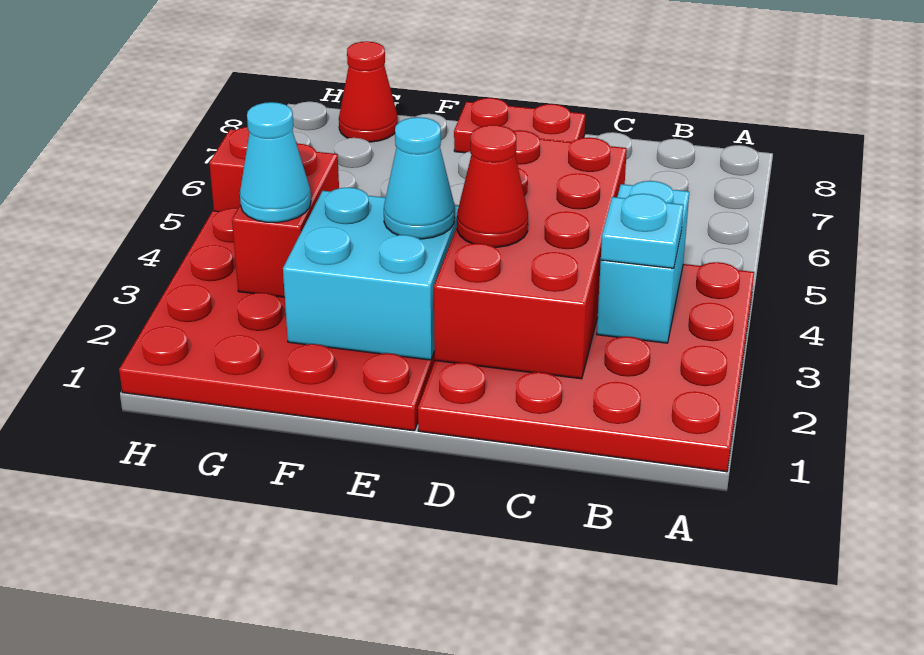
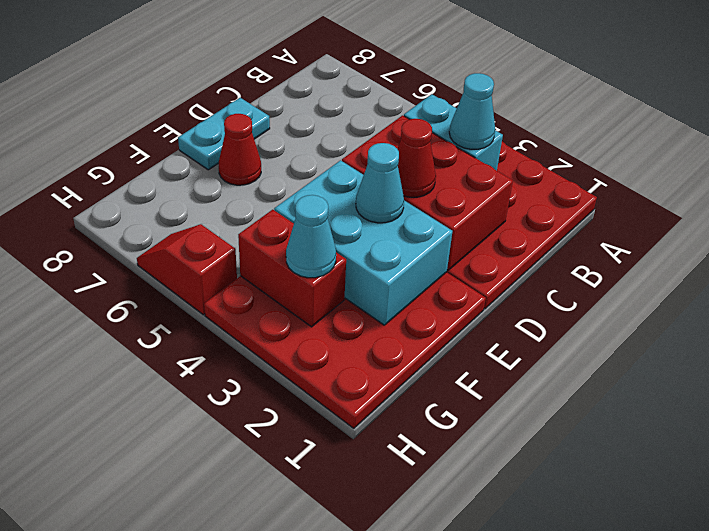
cyan plate B3 level 3 -> cyan cone B3 level 3
red brick C2:D5 level 2 -> red brick C2:D4 level 2
red plate D8:E8 level 1 -> cyan plate D8:E8 level 1
cyan brick E2:F3 level 2 -> cyan brick E2:F4 level 2
red cone G8 level 1 -> red cone E7 level 1

